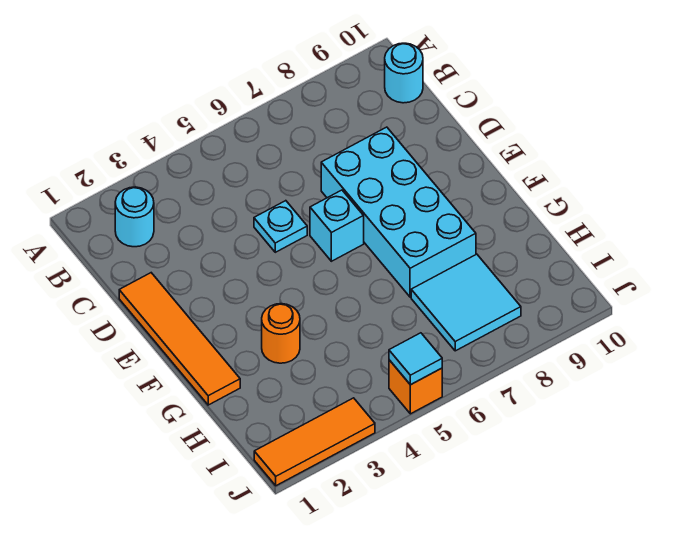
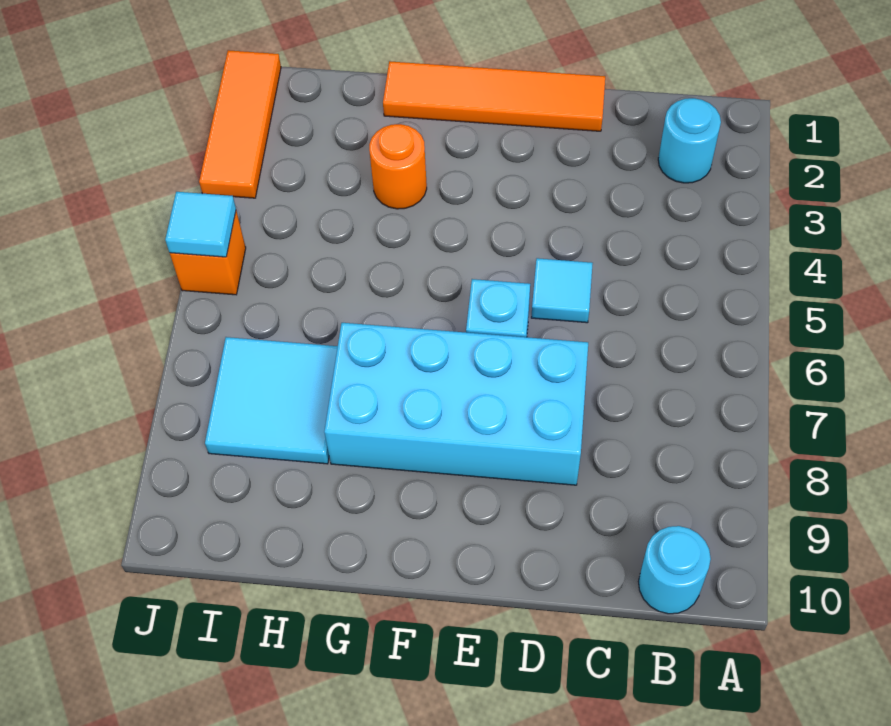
cyan plate D5 level 1 -> cyan tile D5 level 1

